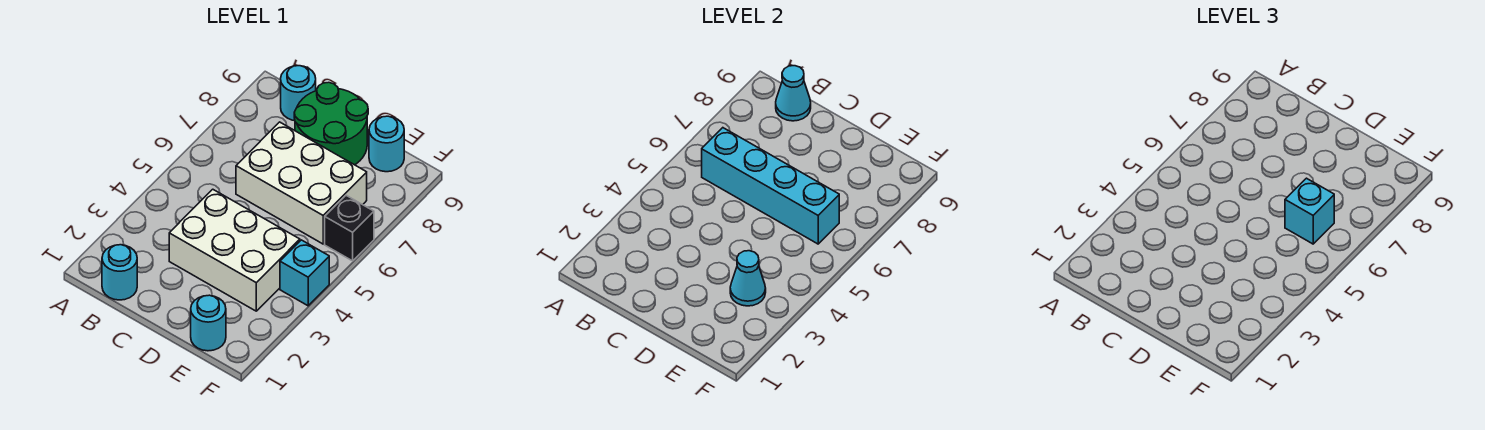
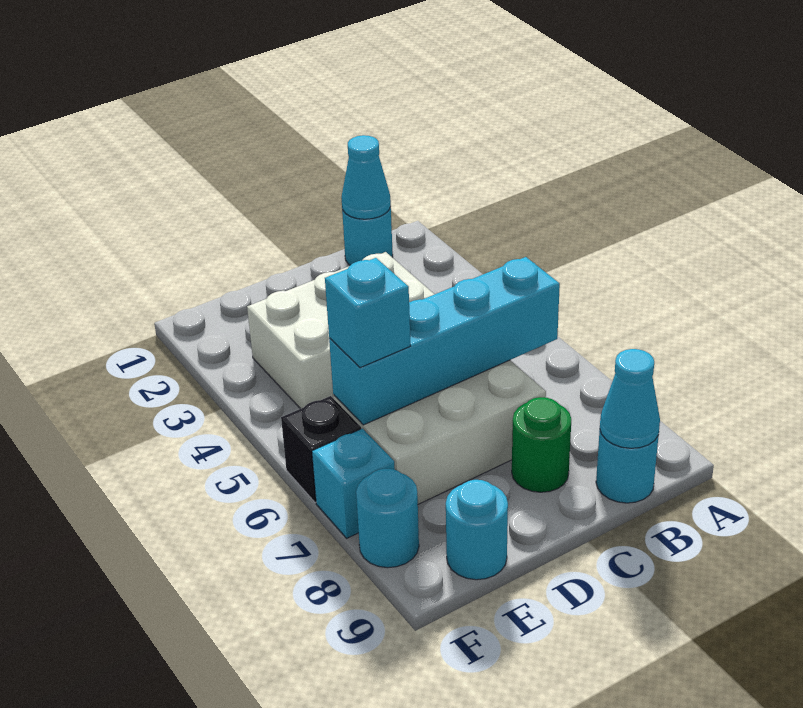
green round brick C8:D9 level 1 -> green round brick C8 level 1
cyan round brick E1 level 1 -> cyan round brick F8 level 1
cyan cone E3 level 2 -> cyan cone B1 level 2
cyan brick F4 level 1 -> cyan brick F7 level 1

